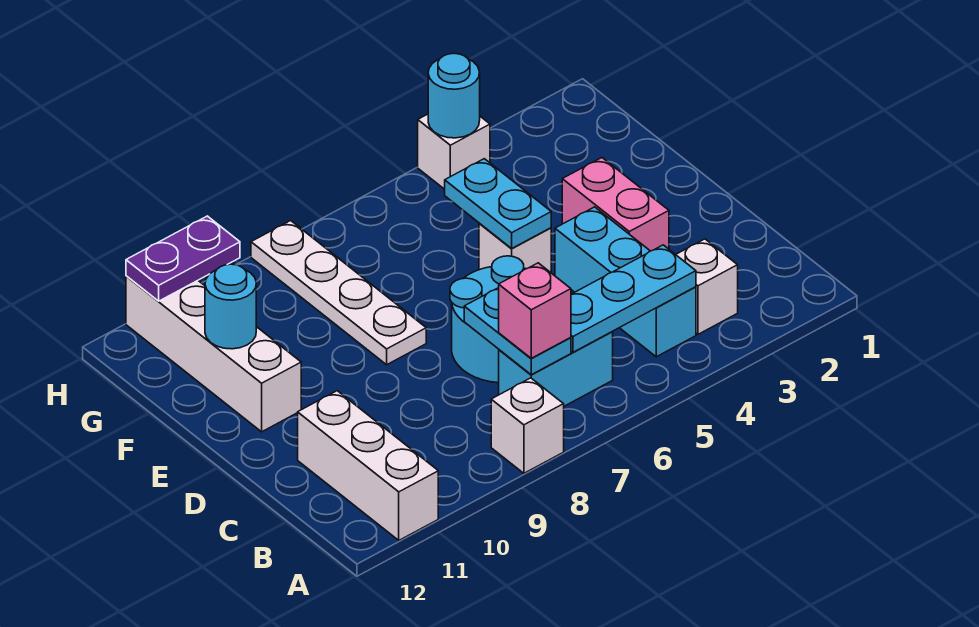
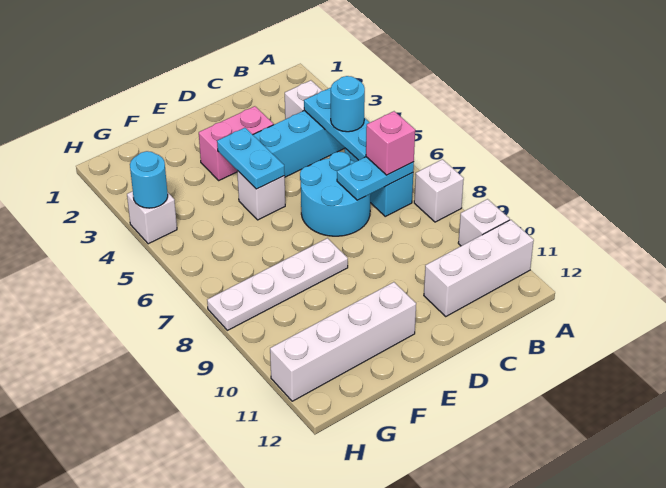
none -> white brick A10 level 1
cyan plate E5:F5 level 2 -> cyan plate E4:E5 level 2
cyan round brick F11 level 2 -> cyan round brick B5 level 3
purple plate H10:H11 level 2 -> none

